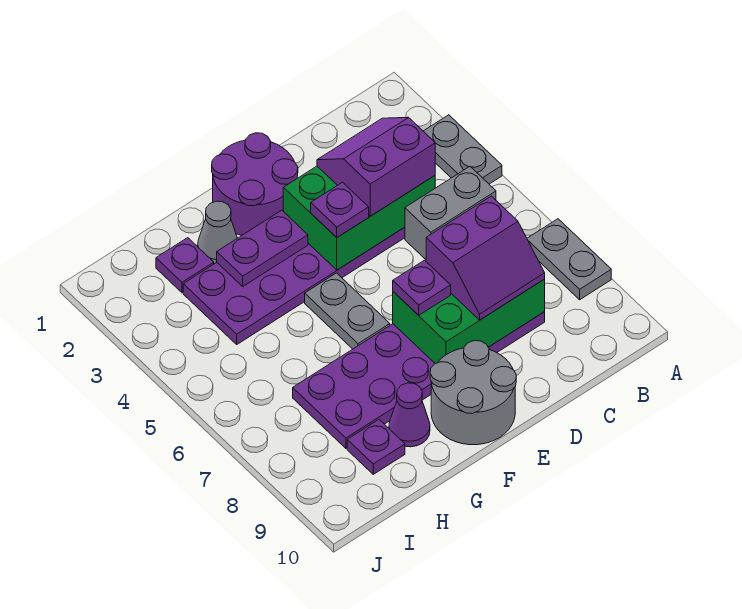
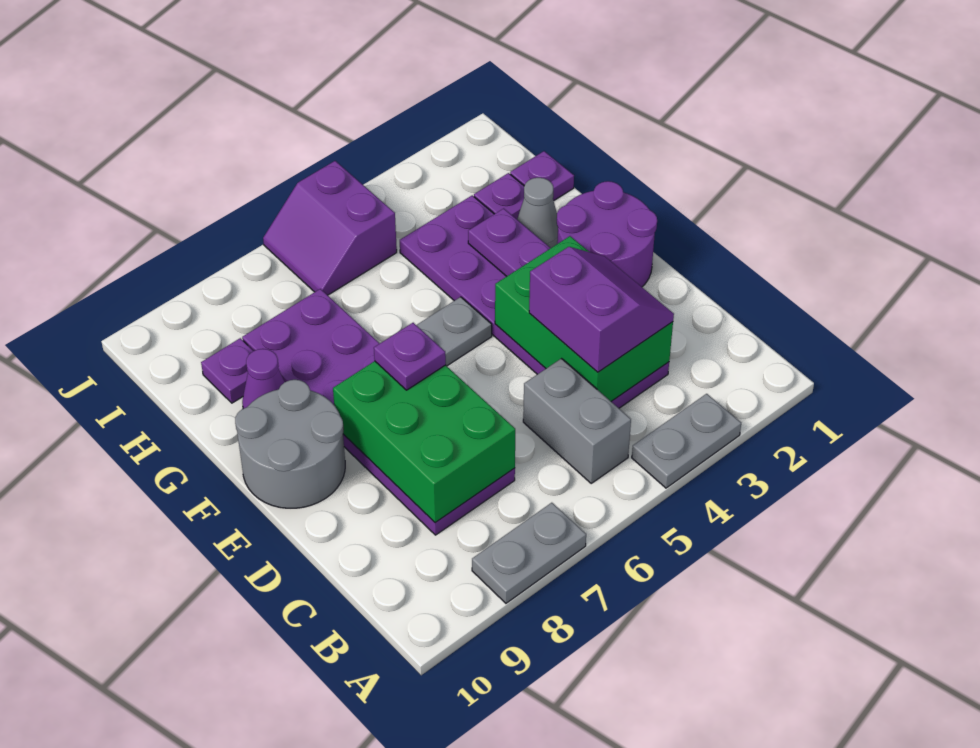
purple slope C7:D8 level 3 top 7 -> purple slope I5:J6 level 1 top 5
purple plate E4 level 3 -> purple plate H1 level 1

